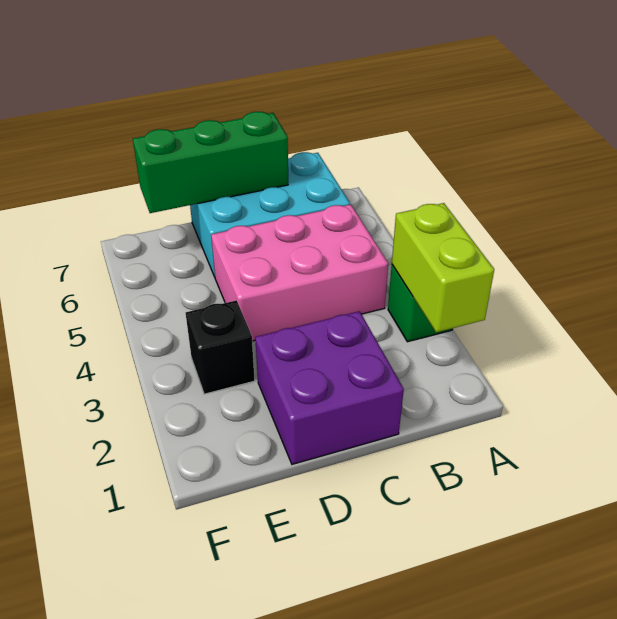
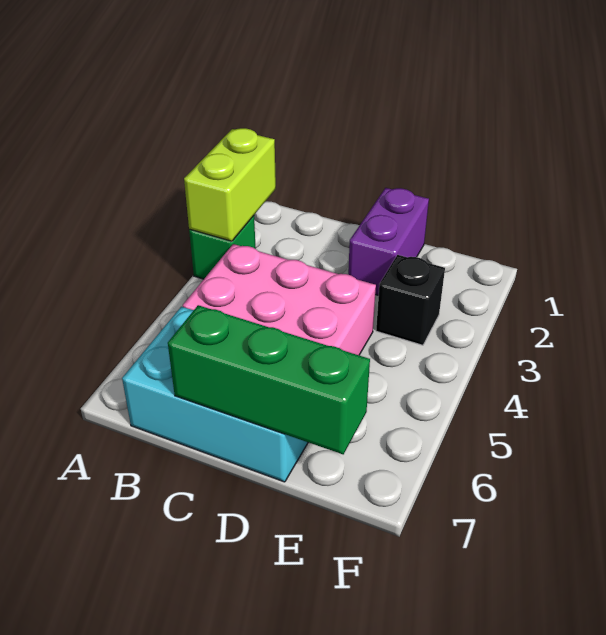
purple brick C1:D2 level 1 -> purple brick D1:D2 level 1

